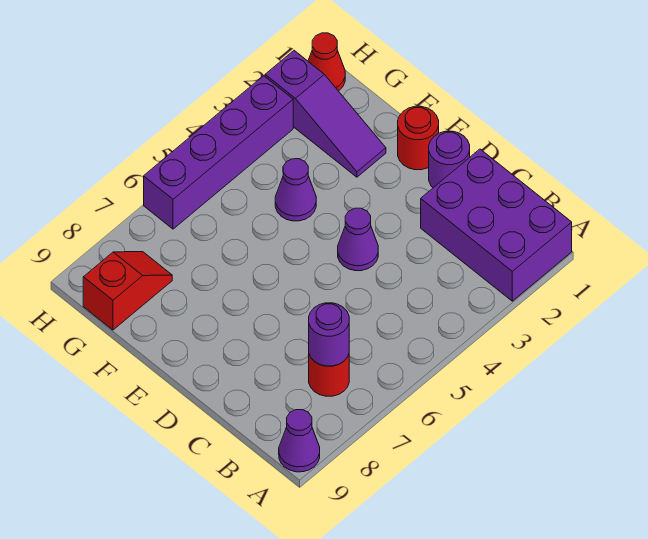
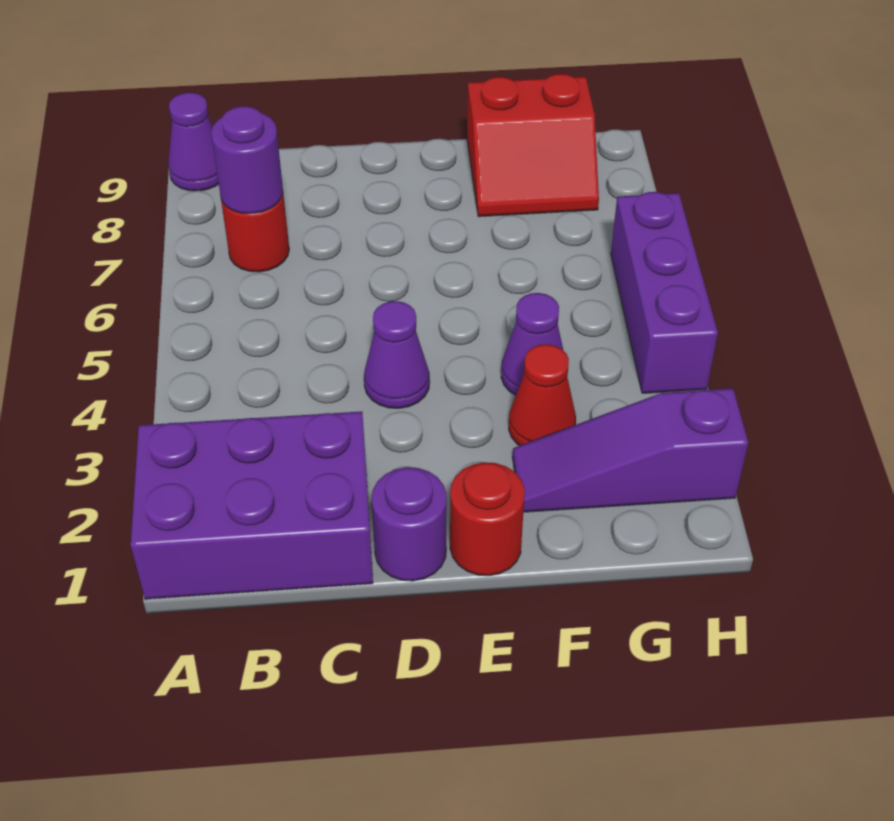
red slope G8:G9 level 1 top 9 -> red slope F8:G9 level 1 top 9
red cone H1 level 1 -> red cone F3 level 1
purple brick H3:H6 level 1 -> purple brick H4:H6 level 1

